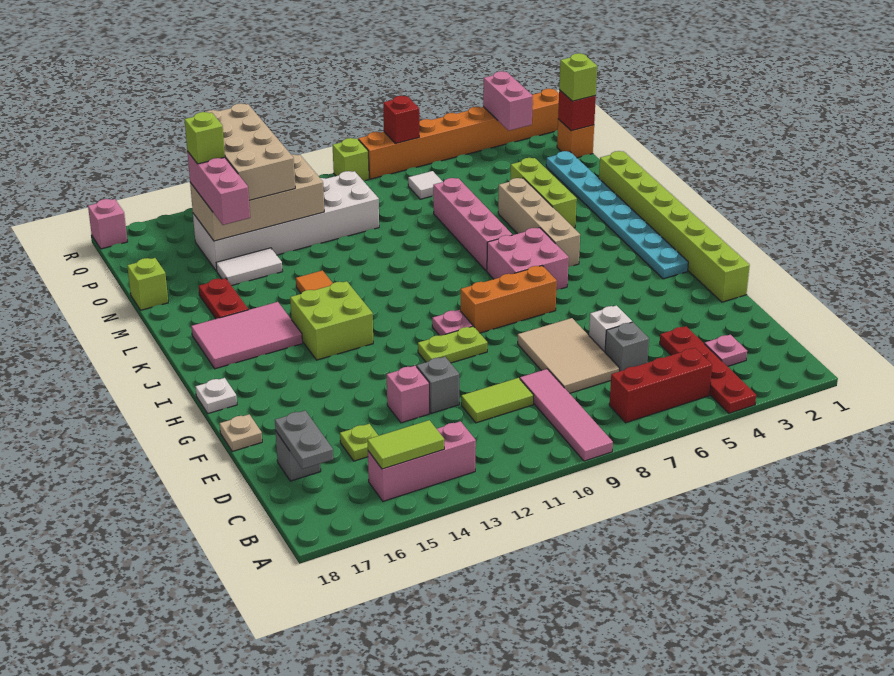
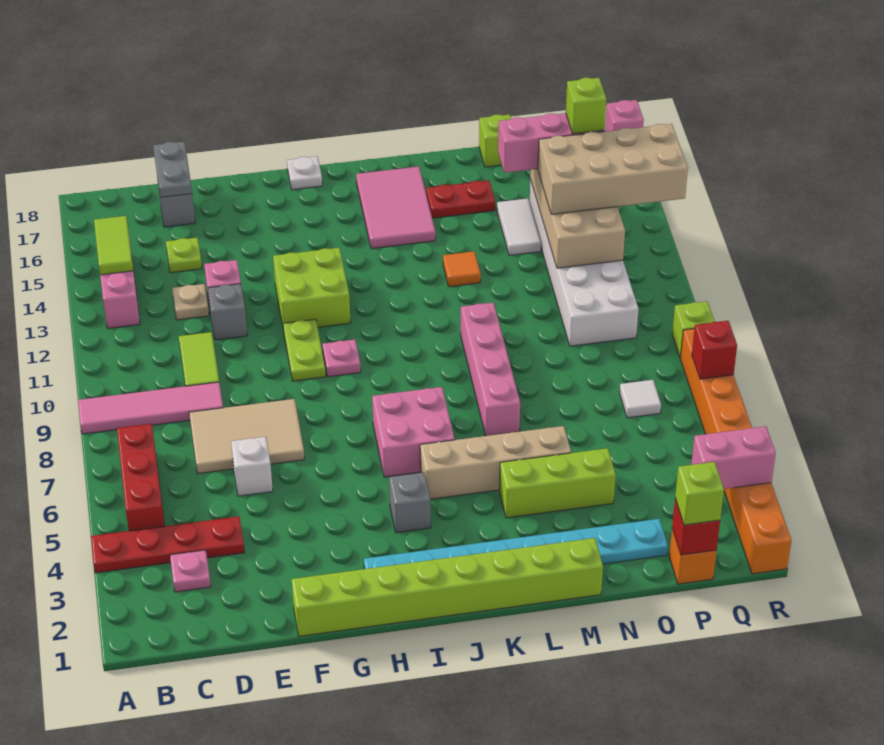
grey plate C17:D17 level 2 -> grey plate D17:D18 level 2
grey brick D6 level 1 -> grey brick I4 level 1
tan plate F18 level 1 -> tan plate D13 level 1
orange brick H7:H9 level 1 -> none
lime brick I13:J14 level 1 -> lime brick G12:H13 level 1
pink brick K7:N7 level 1 -> pink brick L7:L10 level 1

